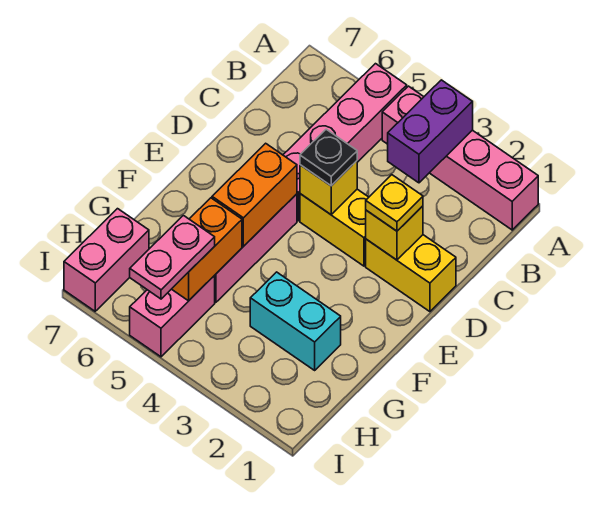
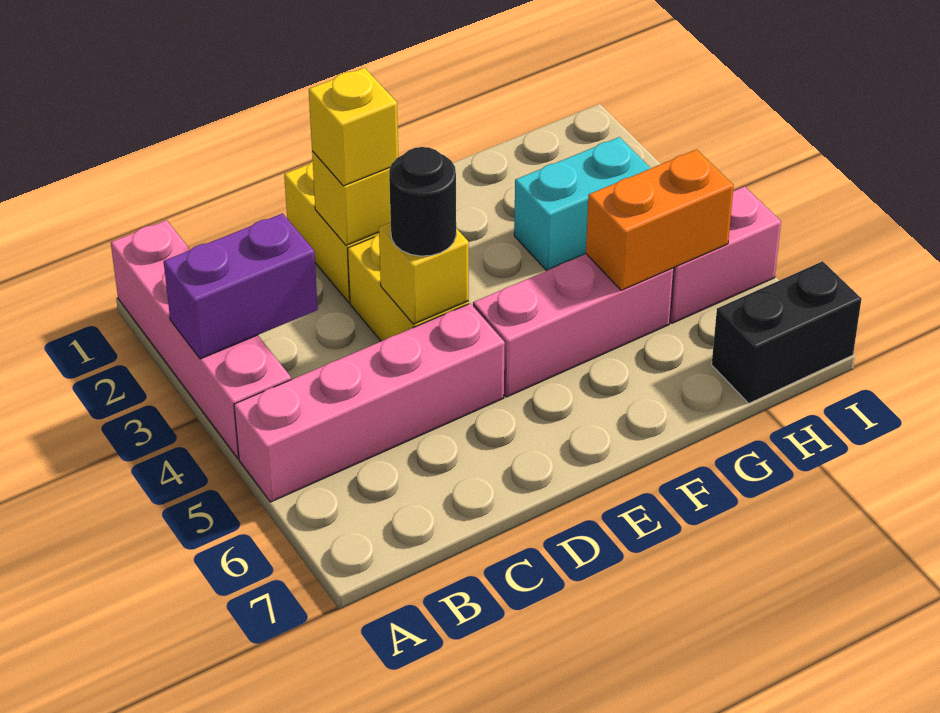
yellow plate D2 level 3 -> yellow brick D2 level 3
black plate D4 level 3 -> black round brick D4 level 3
orange brick E5:F5 level 2 -> none
cyan brick G2:G3 level 1 -> cyan brick G3:H3 level 1
pink plate H5:I5 level 3 -> none
pink brick H7:I7 level 1 -> black brick H7:I7 level 1

